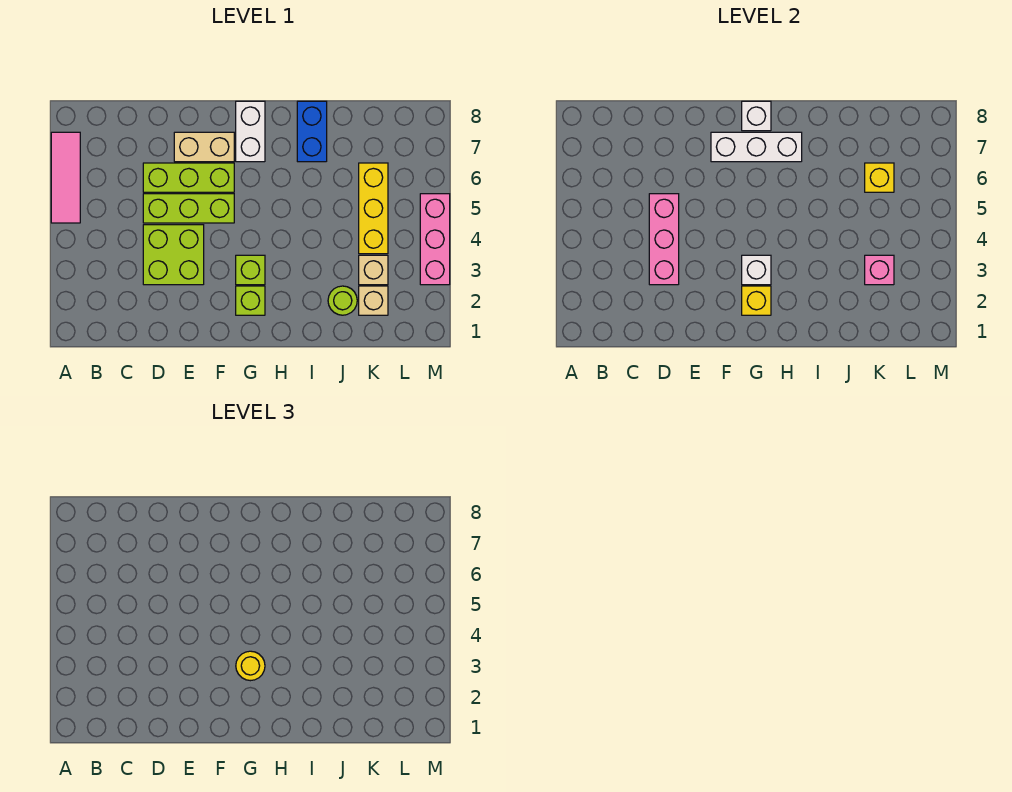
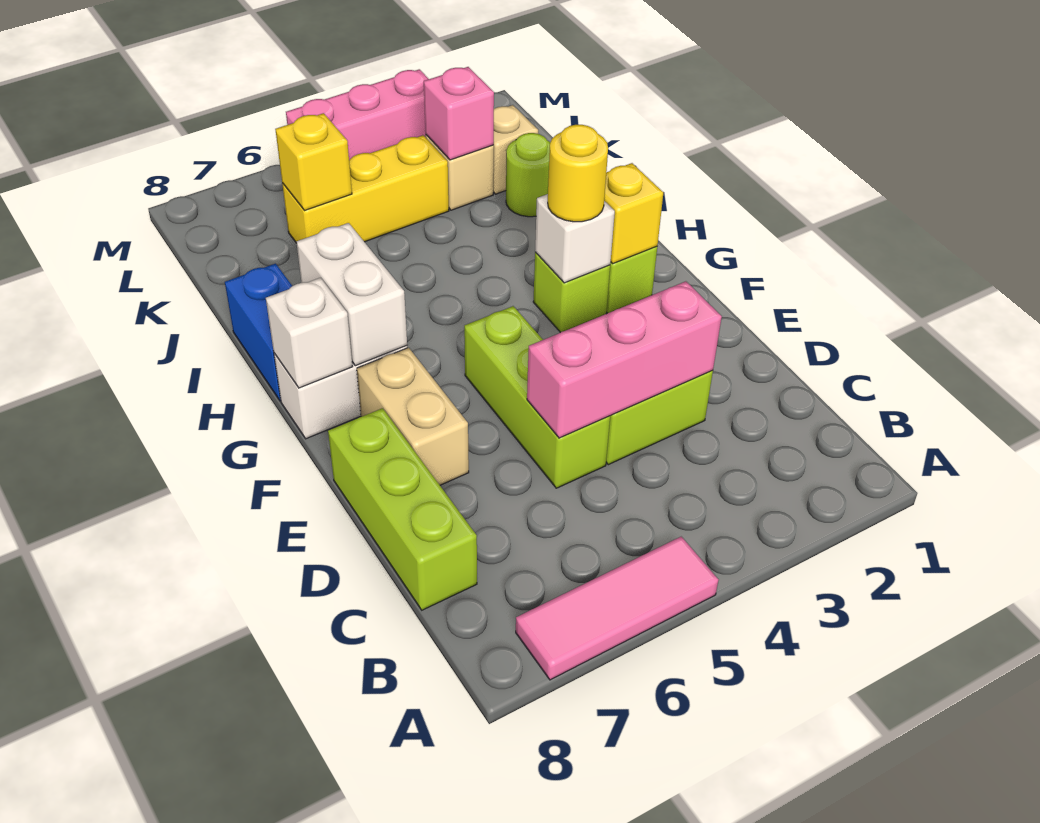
lime brick D6:F6 level 1 -> lime brick C8:E8 level 1
white brick F7:H7 level 2 -> white brick G7:H7 level 2
blue brick I7:I8 level 1 -> blue brick H8:I8 level 1

